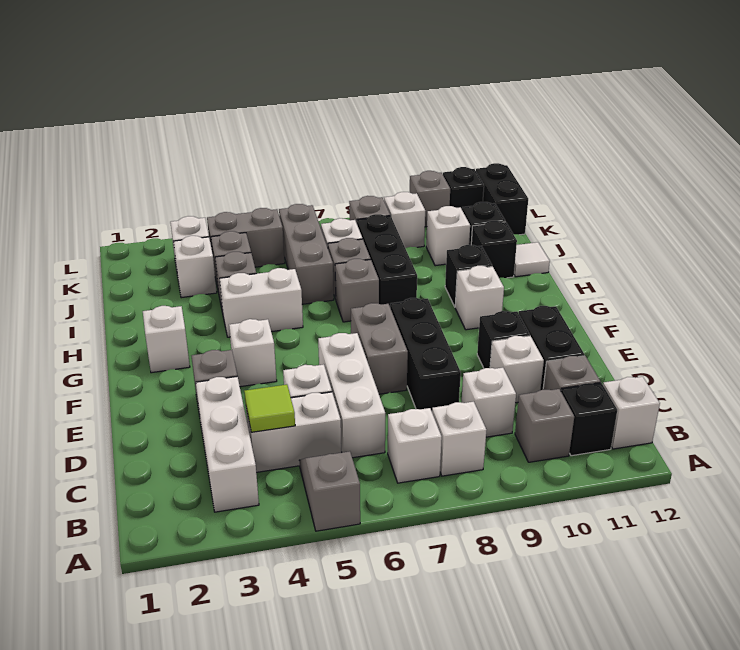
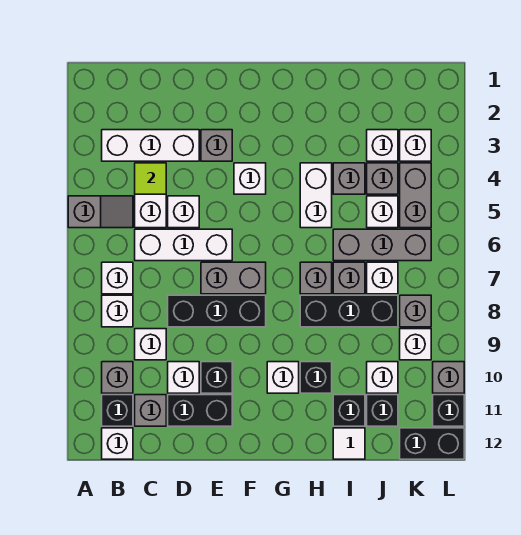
white brick G2 level 1 -> white brick J5 level 1

